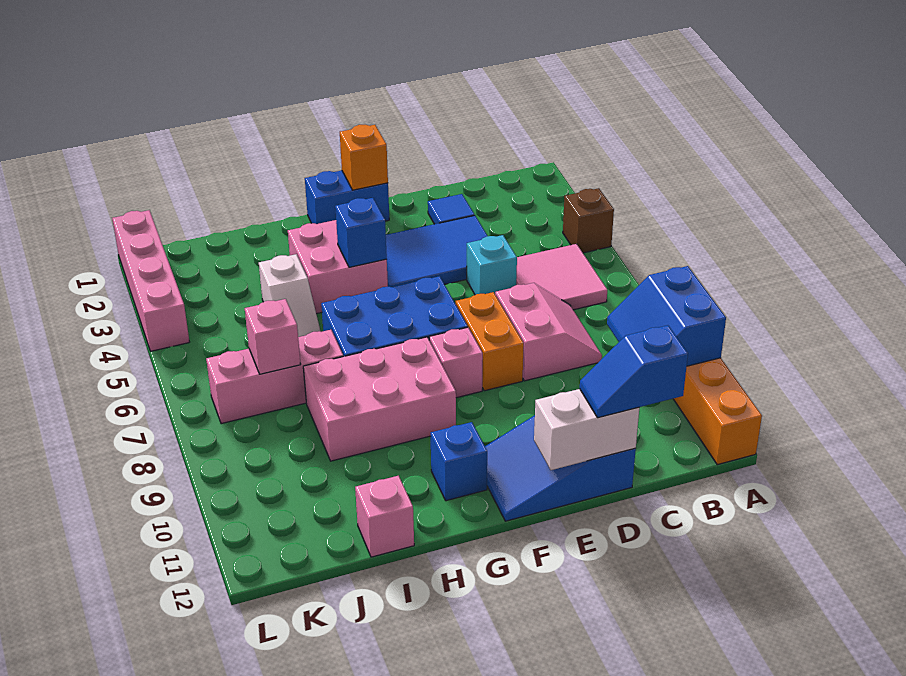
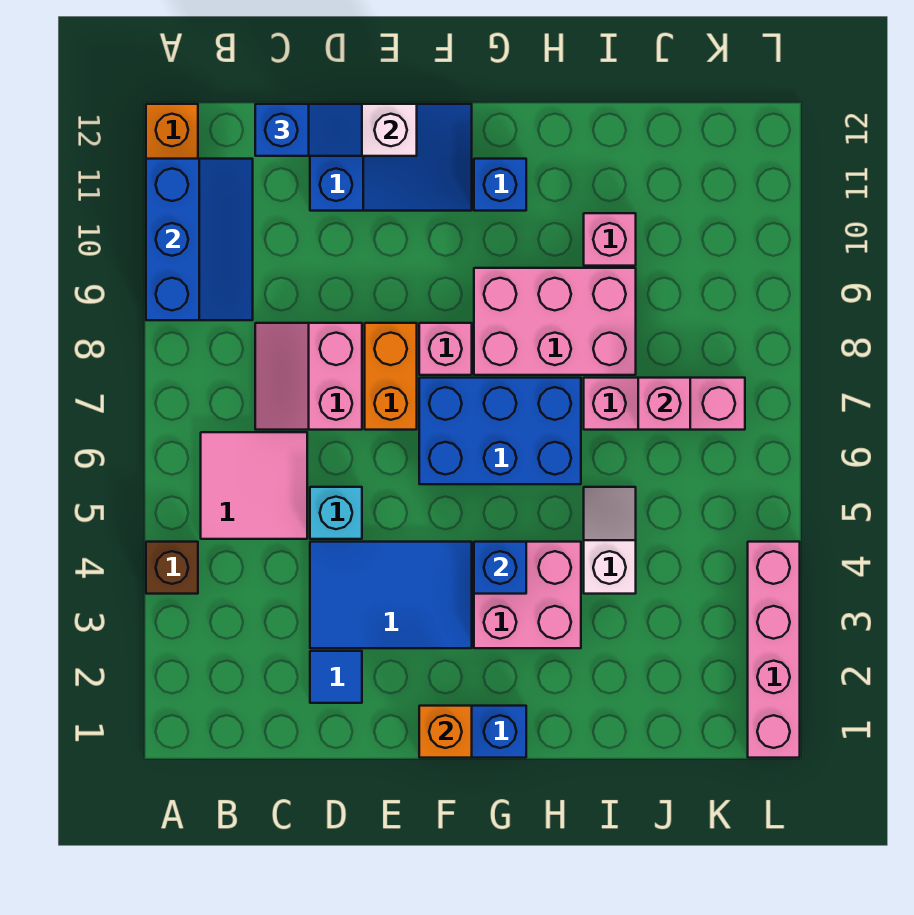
blue slope A9:B10 level 2 top A -> blue slope A9:B11 level 2 top A
pink brick I12 level 1 -> pink brick I10 level 1

